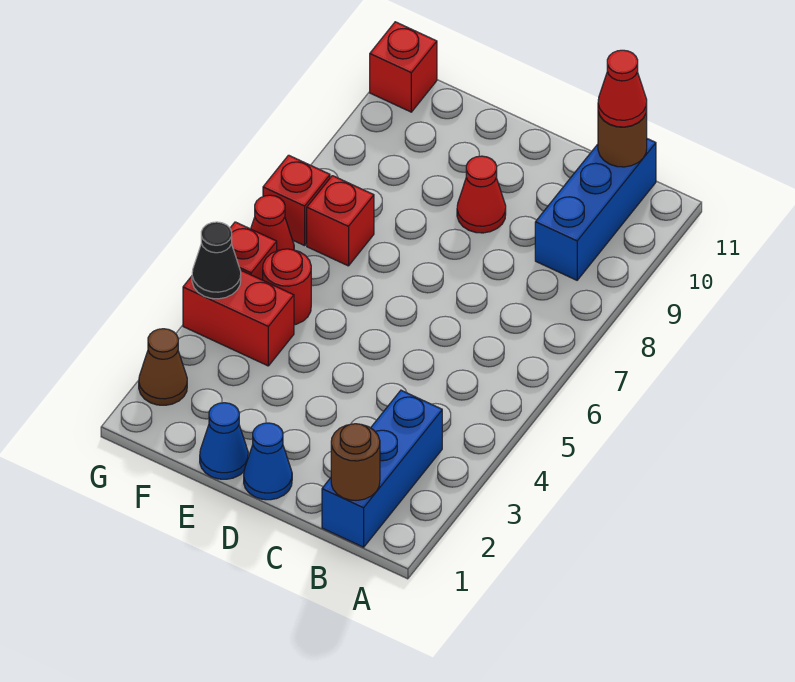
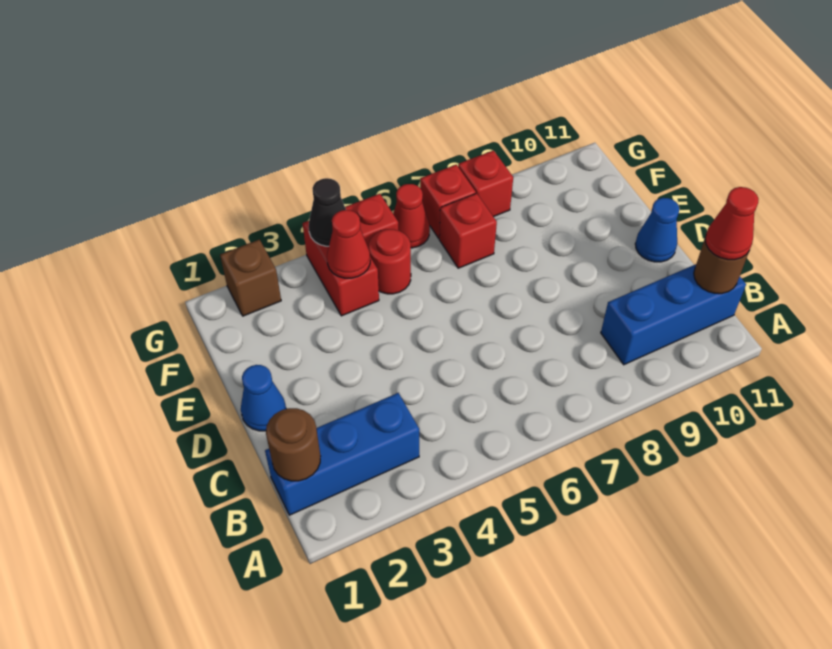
red cone D9 level 1 -> red cone F4 level 2
blue cone E1 level 1 -> blue cone D11 level 1
brown cone G2 level 1 -> brown brick G2 level 1
red brick G11 level 1 -> red brick G8 level 1

